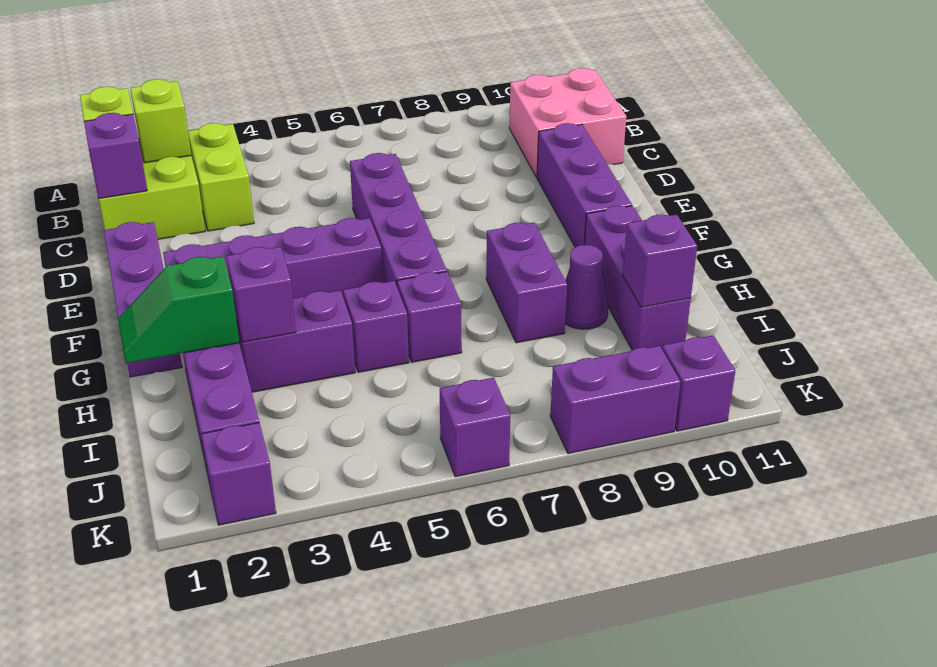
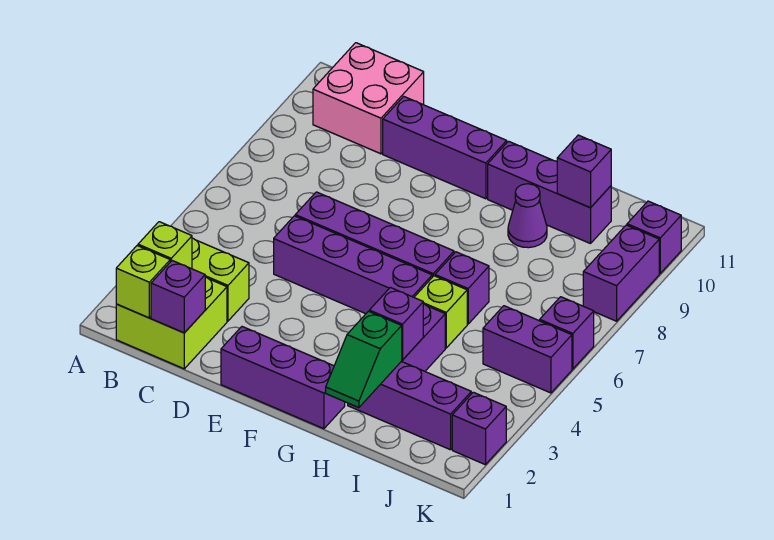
purple brick F2:F5 level 1 -> purple brick D5:G5 level 1
purple brick G8:H8 level 1 -> purple brick J5:K5 level 1
purple brick H5 level 1 -> lime brick H5 level 1

